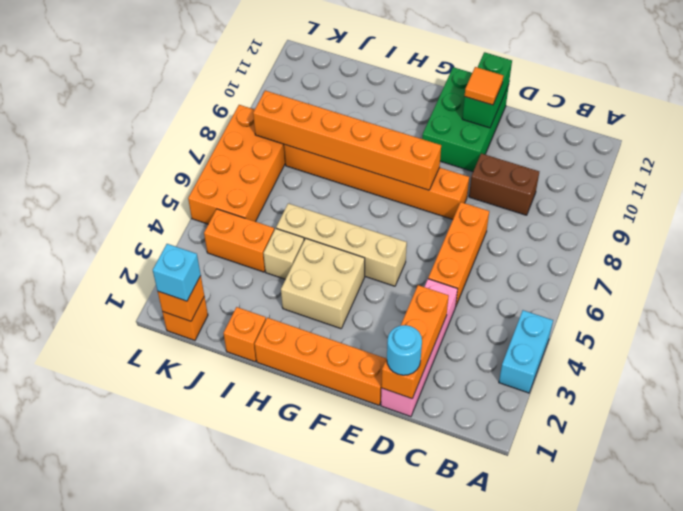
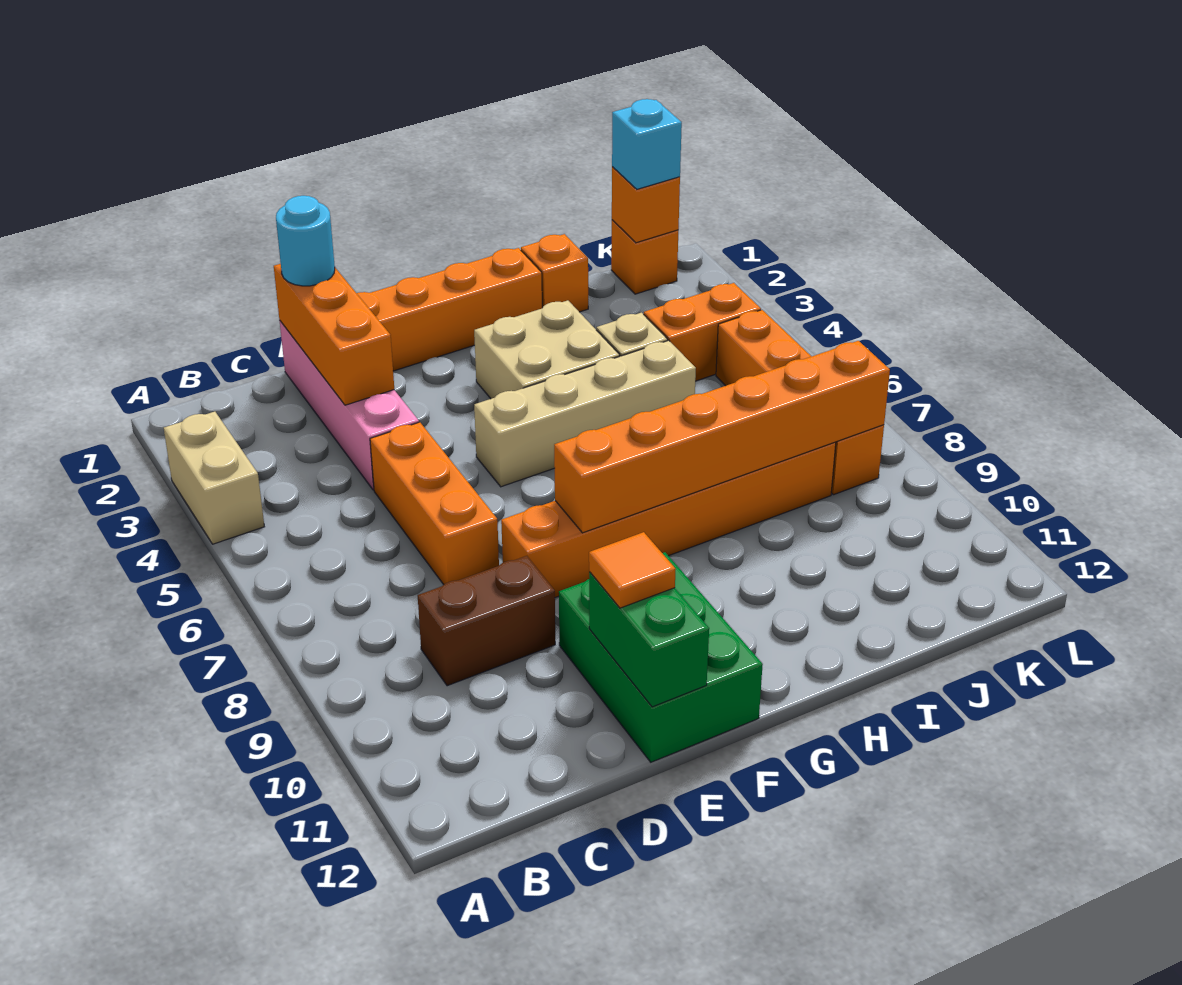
cyan brick A3:A4 level 1 -> tan brick A3:A4 level 1
orange brick K5:L8 level 1 -> orange brick K5:K8 level 1

